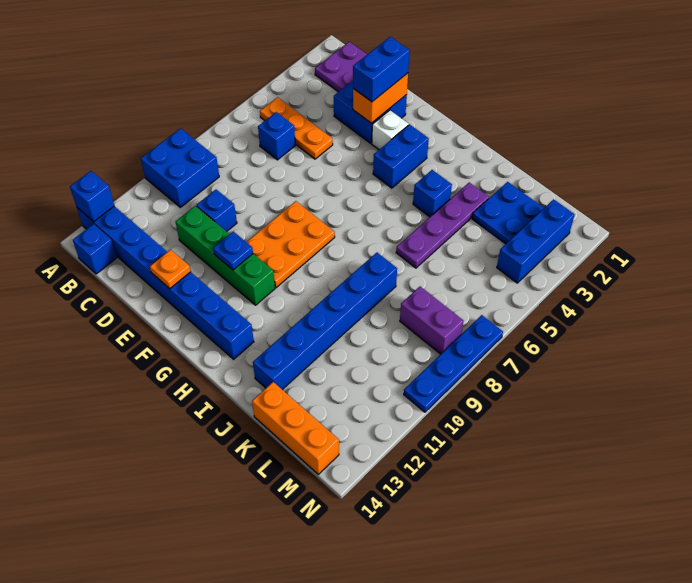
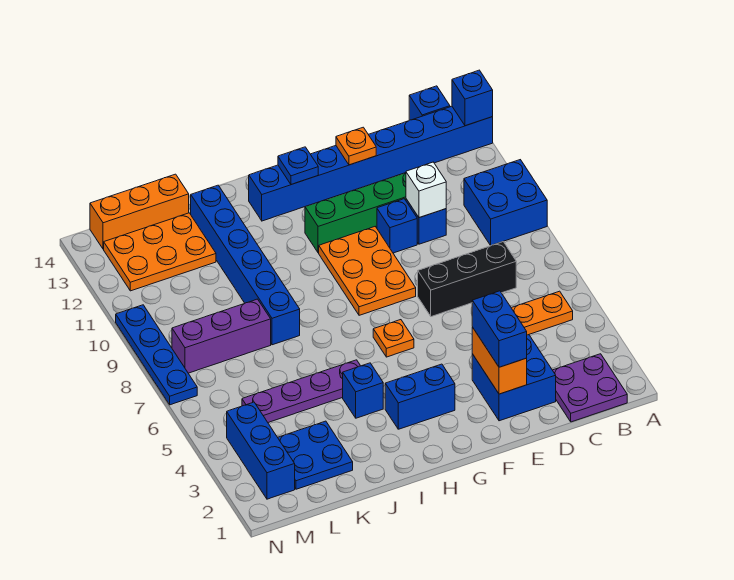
blue brick C6 level 1 -> blue brick E10 level 1
none -> black brick C7:E7 level 1
white brick F3 level 1 -> white brick D10 level 2
blue plate F11 level 2 -> blue plate G13 level 2
blue brick G3:G4 level 1 -> blue brick G3:H3 level 1
none -> orange plate G6 level 1
purple plate J3:J6 level 1 -> purple plate I5:L5 level 1
none -> orange plate K12:M13 level 1
purple brick L8:M8 level 1 -> purple brick K8:M8 level 1

